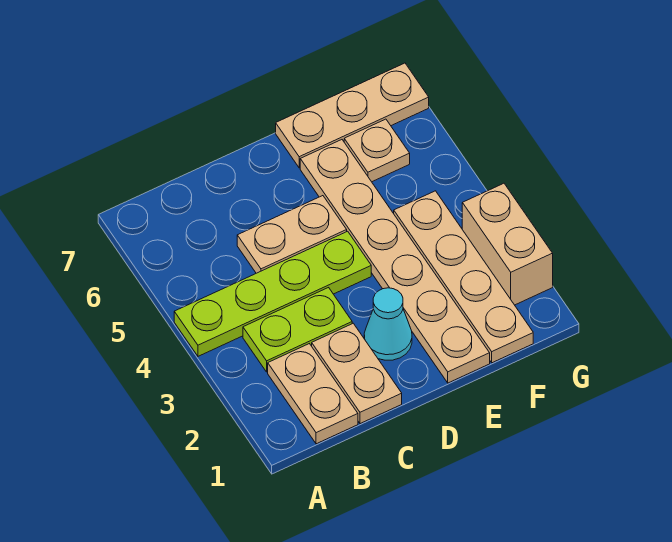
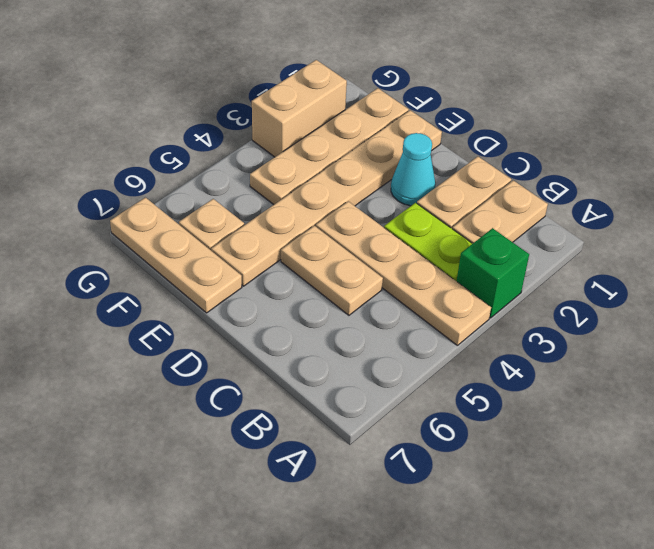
none -> green brick A3 level 1
lime plate A4:D4 level 1 -> tan plate A4:D4 level 1

